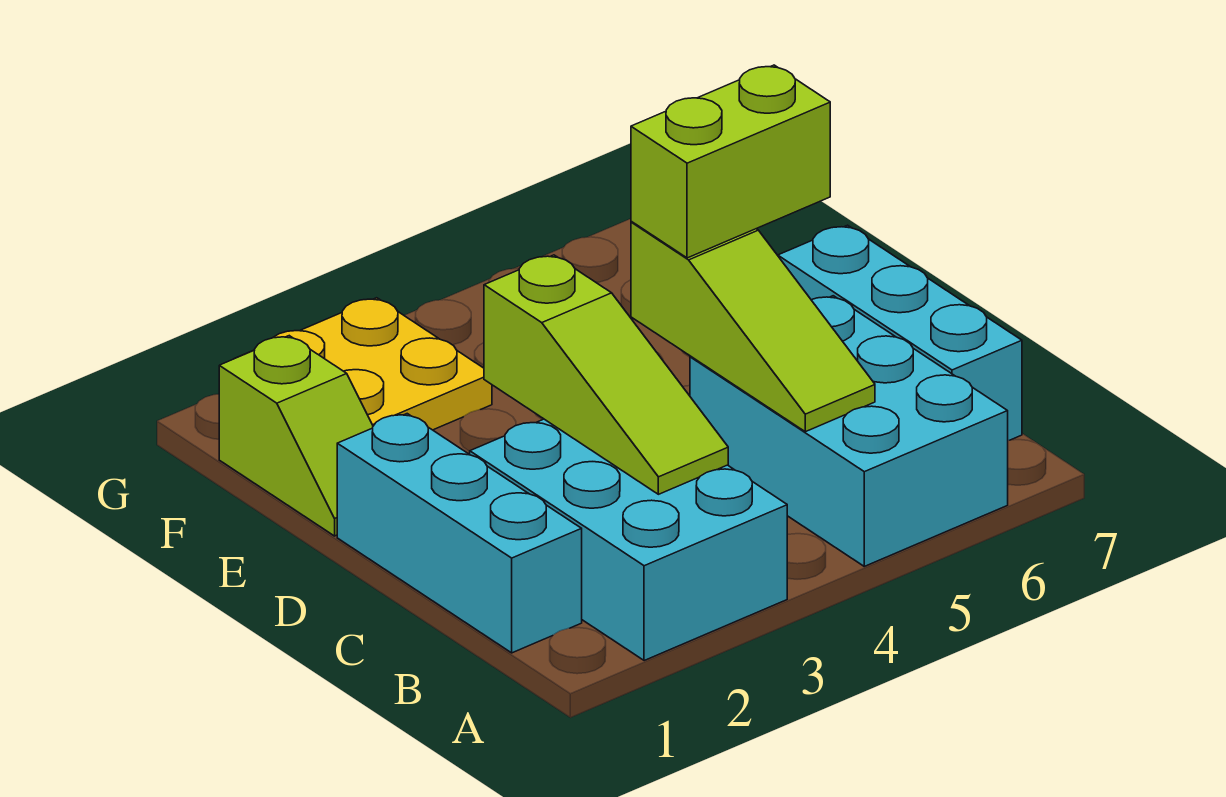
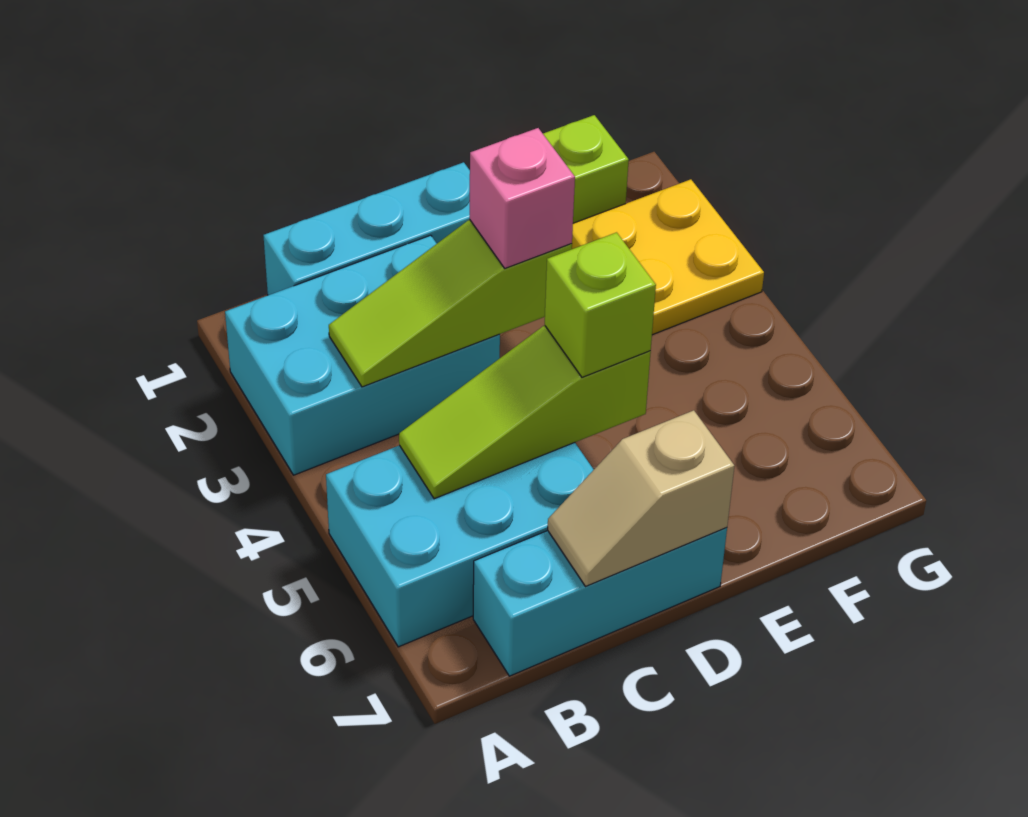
none -> tan slope C7:D7 level 2 top D
none -> pink brick D3 level 3
lime brick D5:D6 level 3 -> lime brick D5 level 3

